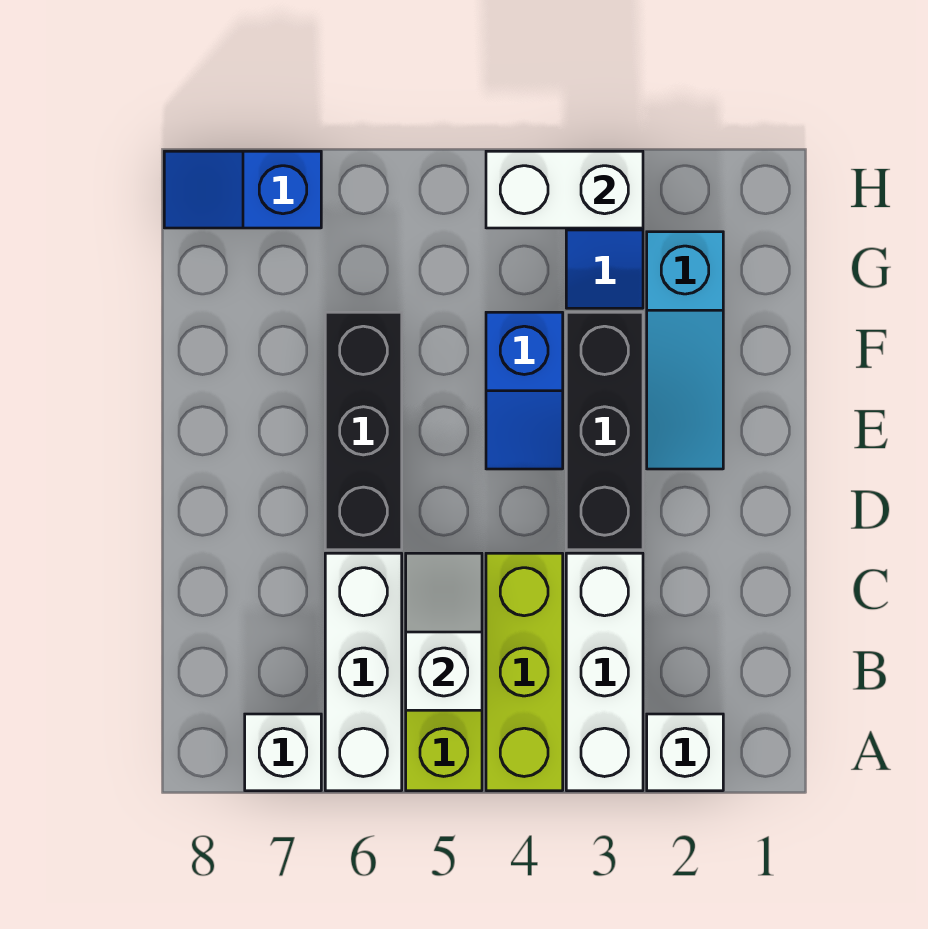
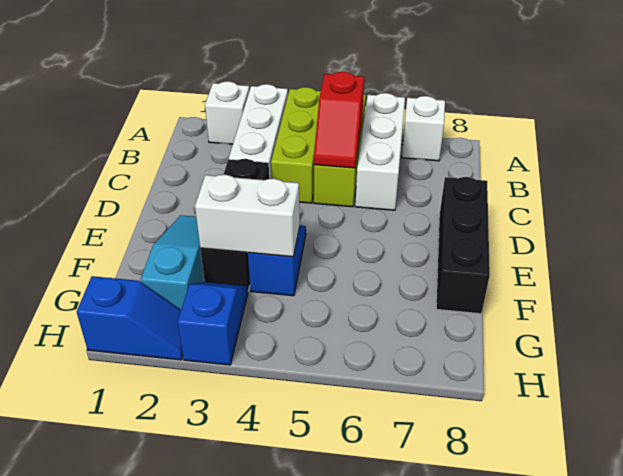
white slope B5:C5 level 2 top B -> red slope B5:C5 level 2 top B
black brick D6:F6 level 1 -> black brick D8:F8 level 1
white brick H3:H4 level 2 -> white brick F3:F4 level 2
blue slope H7:H8 level 1 top 7 -> blue slope H1:H2 level 1 top 1

